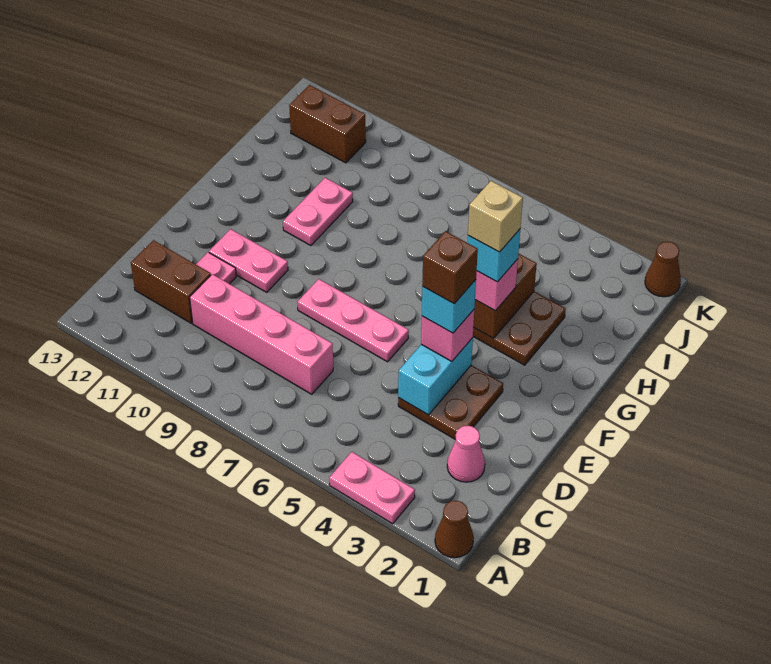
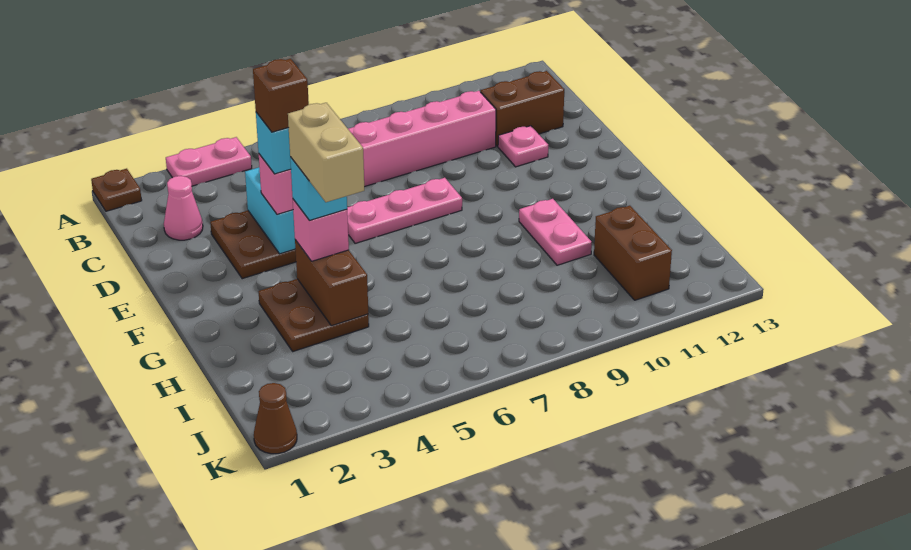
brown cone A1 level 1 -> brown plate A1 level 1
pink plate E10:E11 level 1 -> none
tan brick G4 level 5 -> tan brick G4:H4 level 5
brown brick J11:J12 level 1 -> brown brick I11:J11 level 1

